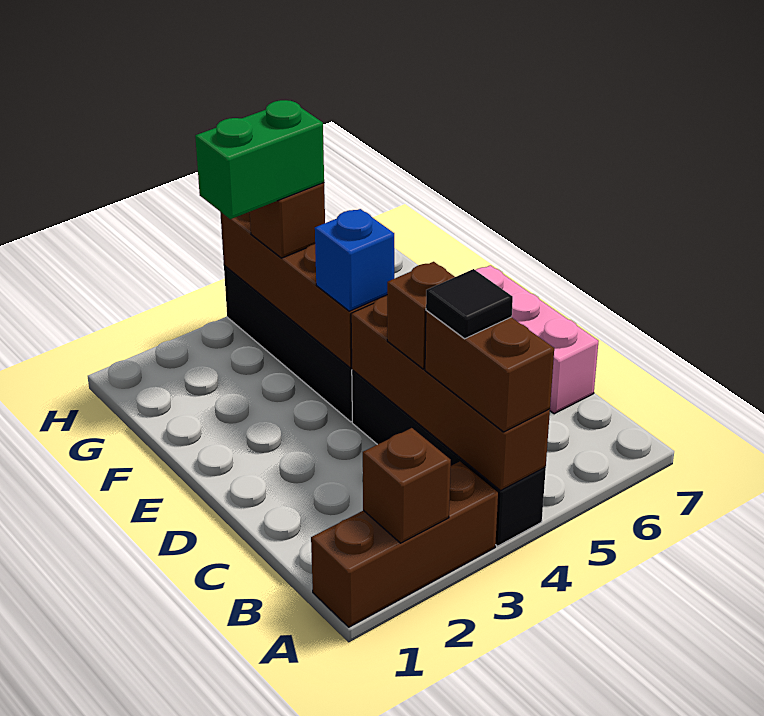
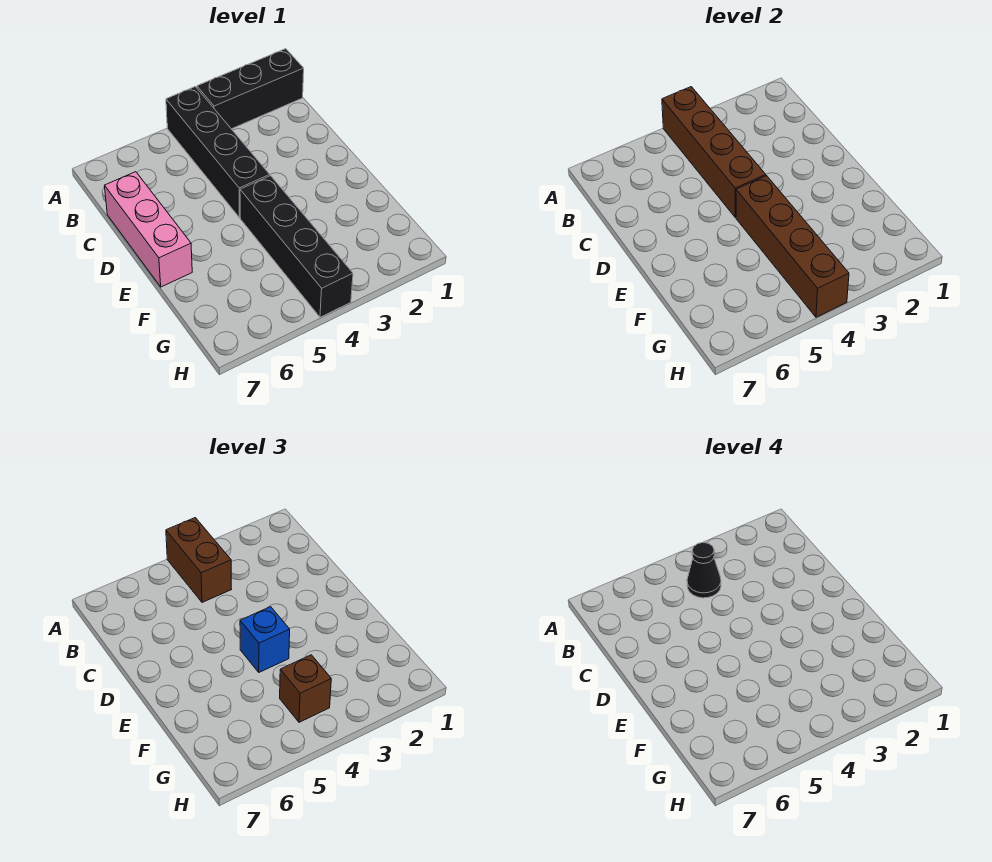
brown brick A1:A3 level 1 -> black brick A1:A3 level 1
brown brick A2 level 2 -> none
black tile B4 level 4 -> black cone B4 level 4
brown brick C4 level 3 -> none
green brick G3:G4 level 4 -> none

